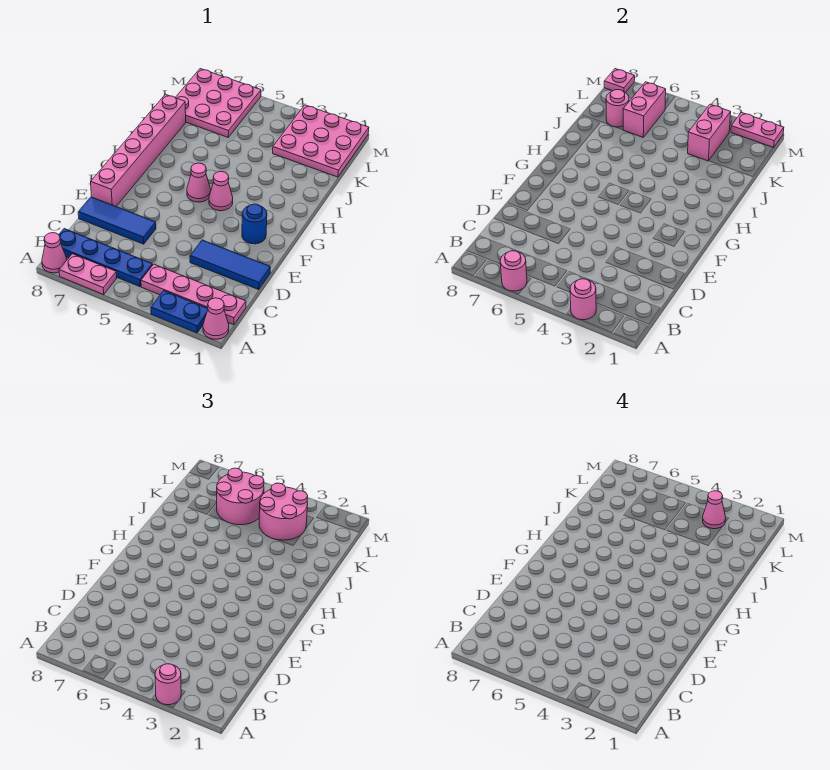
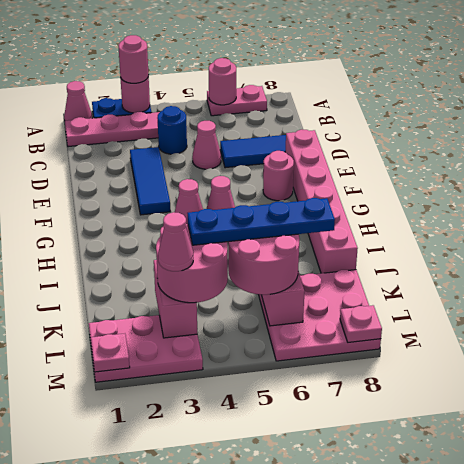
pink cone A8 level 1 -> pink cone D5 level 1
blue plate B5:B8 level 1 -> blue plate K4:K7 level 4
blue tile D1:D3 level 1 -> blue tile D3:F3 level 1
blue round brick F2 level 1 -> blue round brick C4 level 1
pink plate K1:M3 level 1 -> pink plate L1:M3 level 1
pink round brick K7 level 2 -> pink round brick F7 level 1
pink plate M1:M2 level 2 -> pink plate M1 level 2

